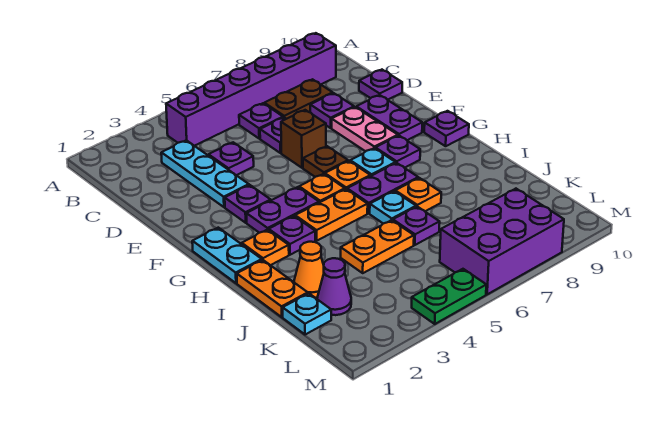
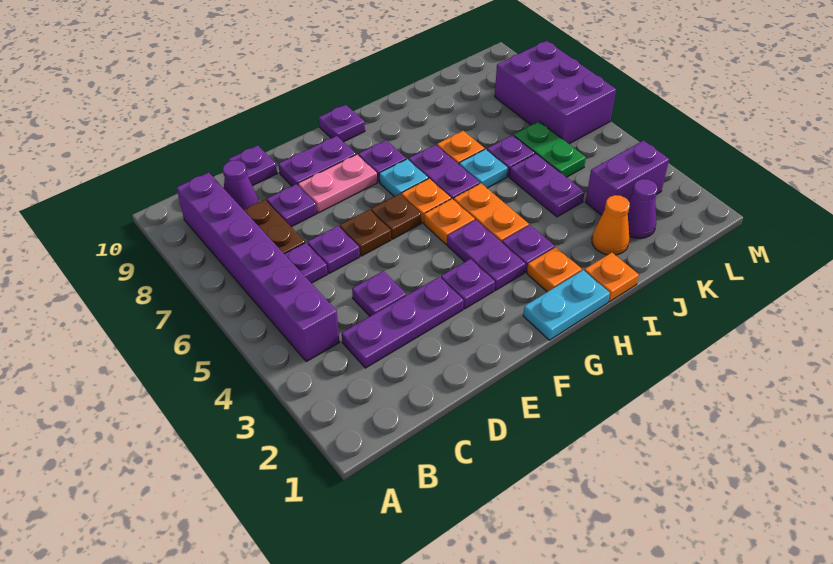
cyan plate C3:E3 level 1 -> purple plate C3:E3 level 1
none -> purple cone C9 level 1
brown brick E6 level 1 -> brown plate E6 level 1
orange plate I1:J1 level 1 -> orange plate I1 level 1
orange plate J4:J5 level 1 -> purple plate J4:J5 level 1
cyan plate K1 level 1 -> none
none -> purple brick K3:L3 level 1
green plate M4:M5 level 1 -> green plate K5:K6 level 1

